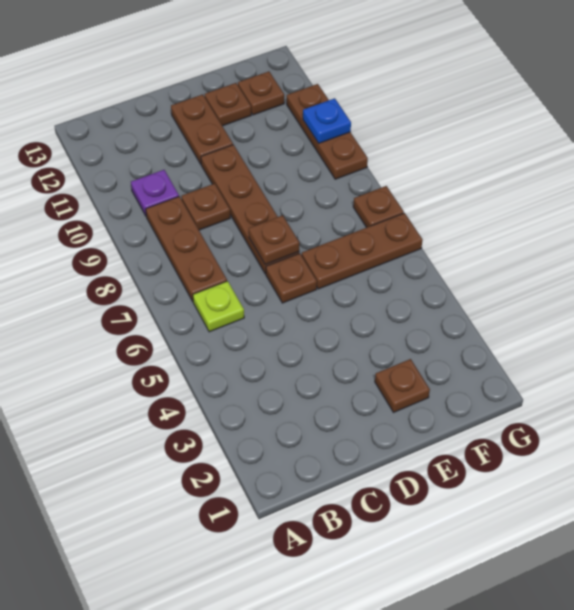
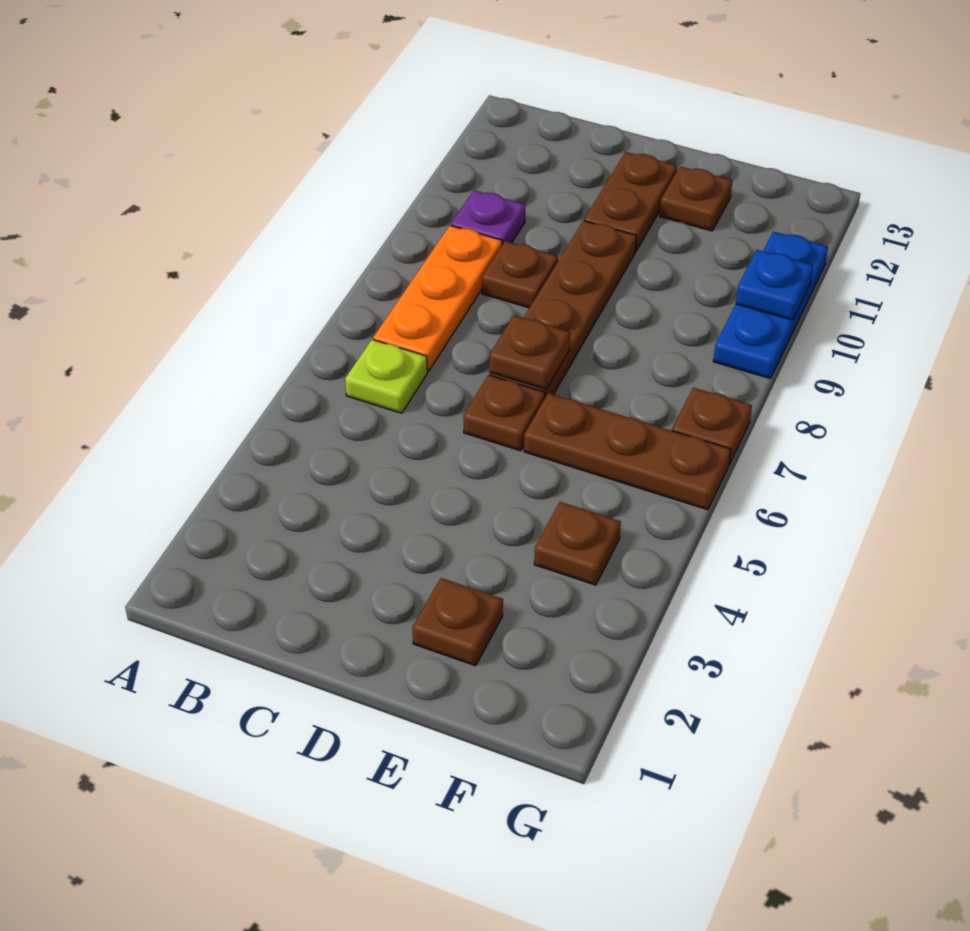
brown plate B7:B9 level 1 -> orange plate B7:B9 level 1
brown plate F12 level 1 -> brown plate F4 level 1
brown plate G9:G11 level 1 -> blue plate G9:G11 level 1

